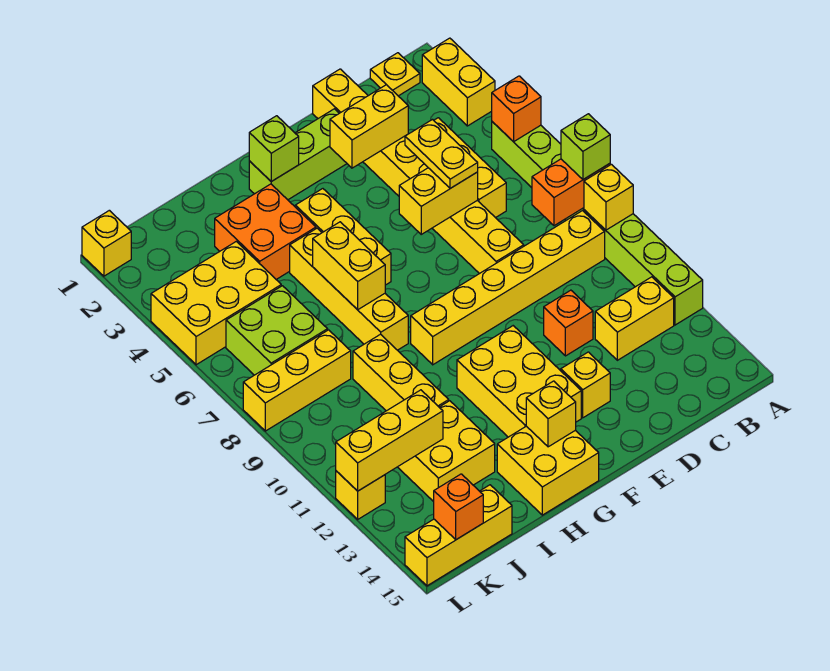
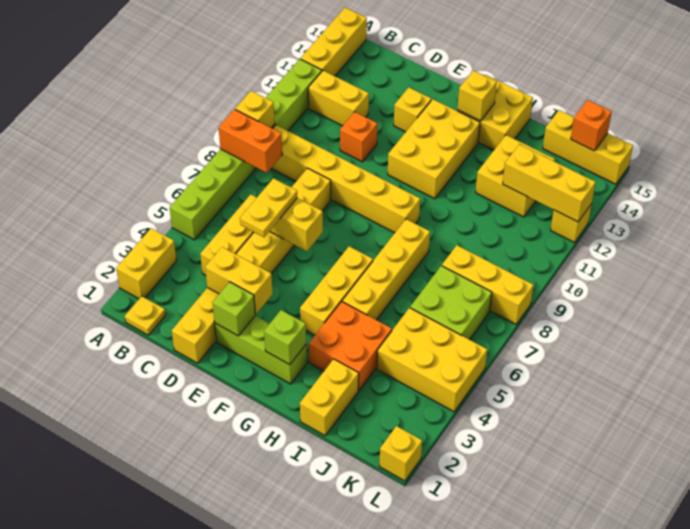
orange brick A5 level 2 -> none
lime brick A8 level 3 -> lime brick E2 level 2
yellow brick H6:H7 level 2 -> yellow brick I1:I2 level 1
yellow brick I9:I11 level 1 -> yellow brick A13:A15 level 1

